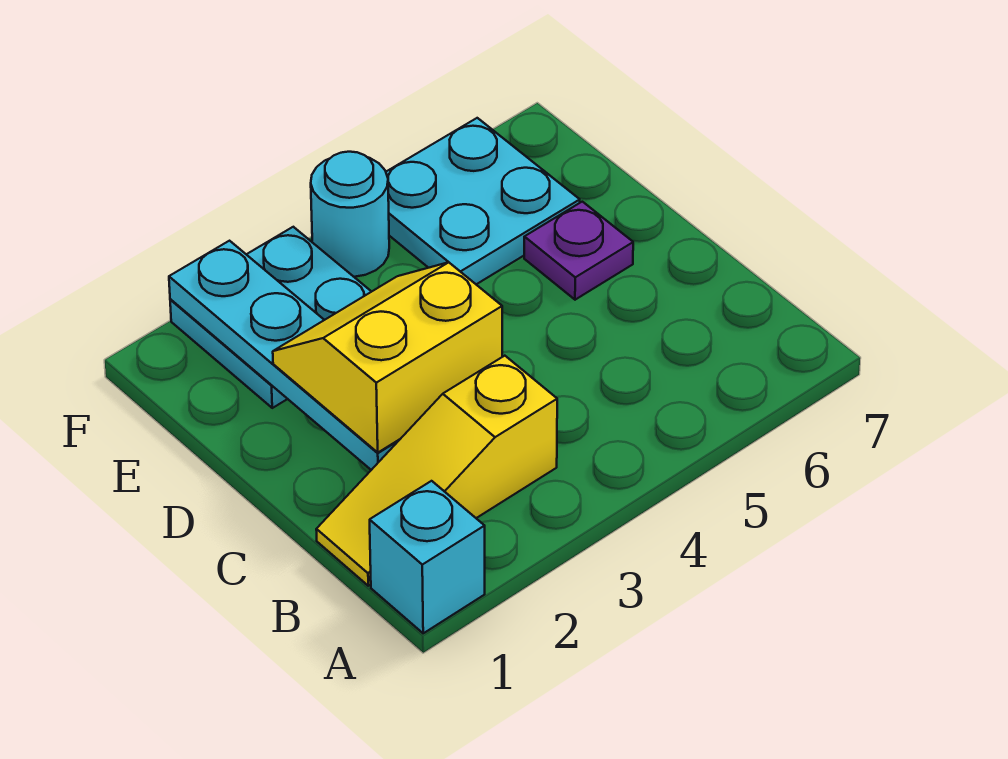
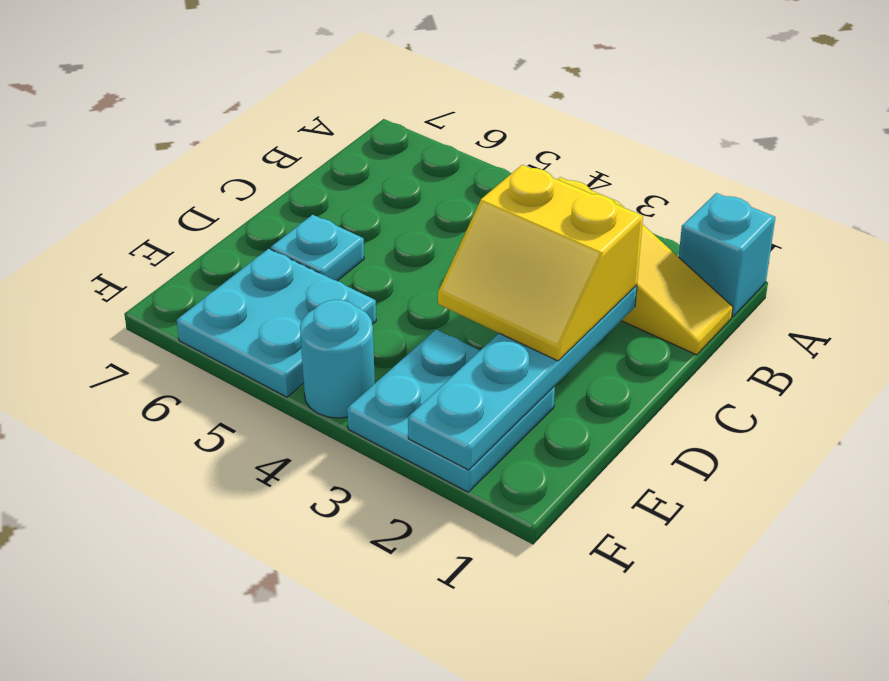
purple plate D6 level 1 -> cyan plate D6 level 1

